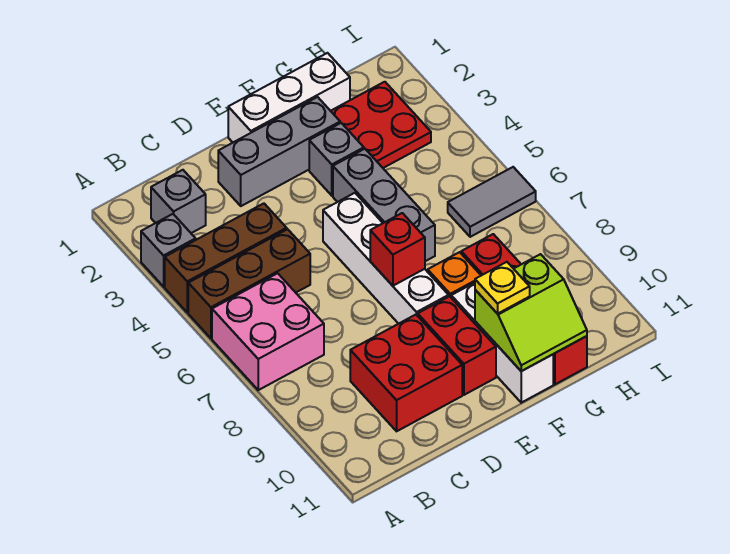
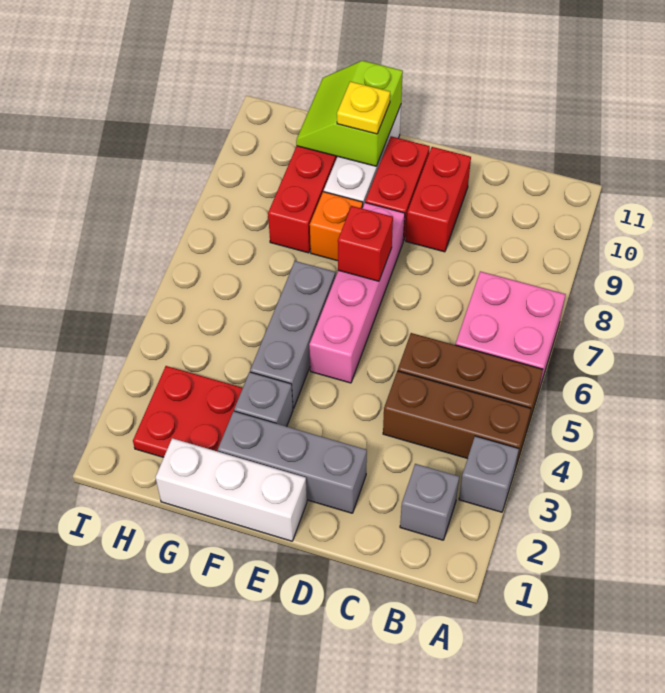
red brick C9:D10 level 1 -> red brick D9:D10 level 1
white brick E5:E8 level 1 -> pink brick E5:E8 level 1
lime slope F10:G11 level 2 top 10 -> lime slope F10:G11 level 2 top F
grey tile H6:I6 level 1 -> none

